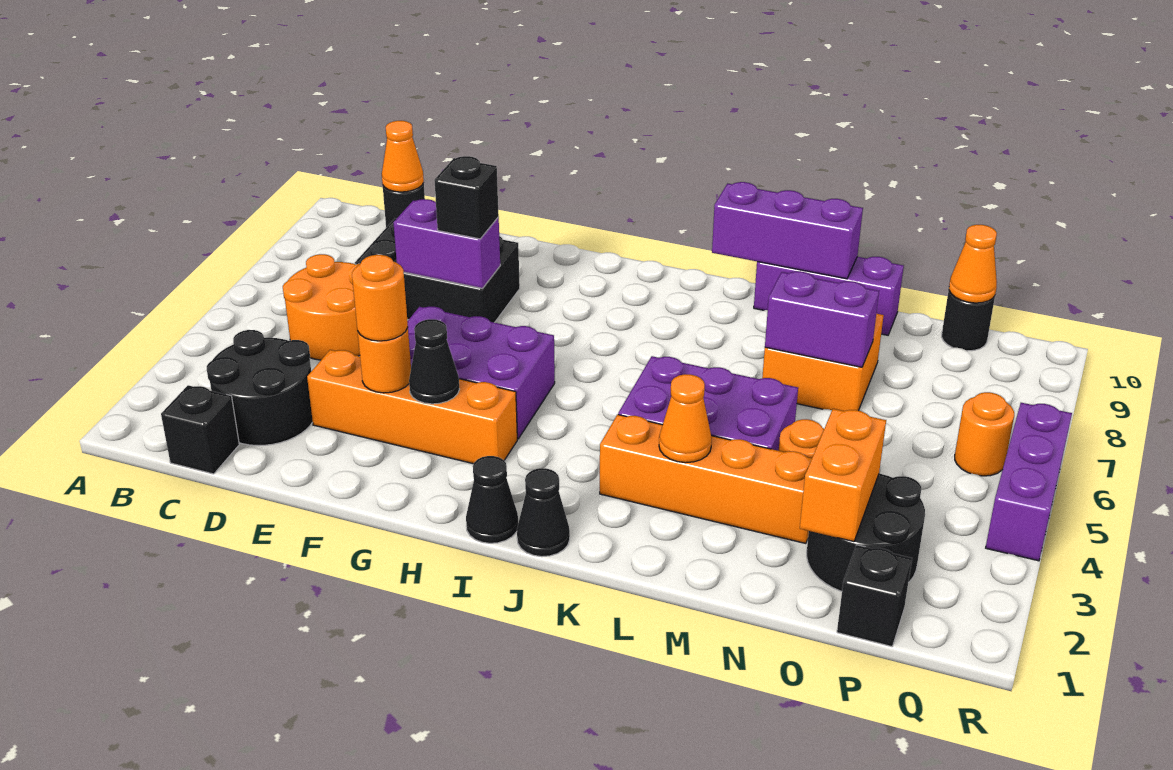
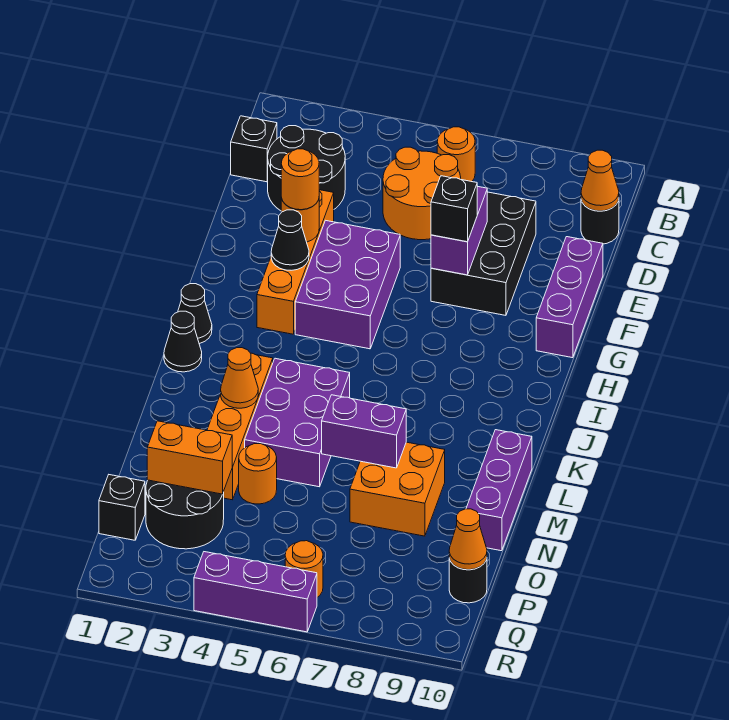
none -> orange round brick B6 level 1
purple brick K10:M10 level 2 -> purple brick E10:G10 level 1
purple brick M7:N7 level 2 -> purple brick M6:M7 level 2

